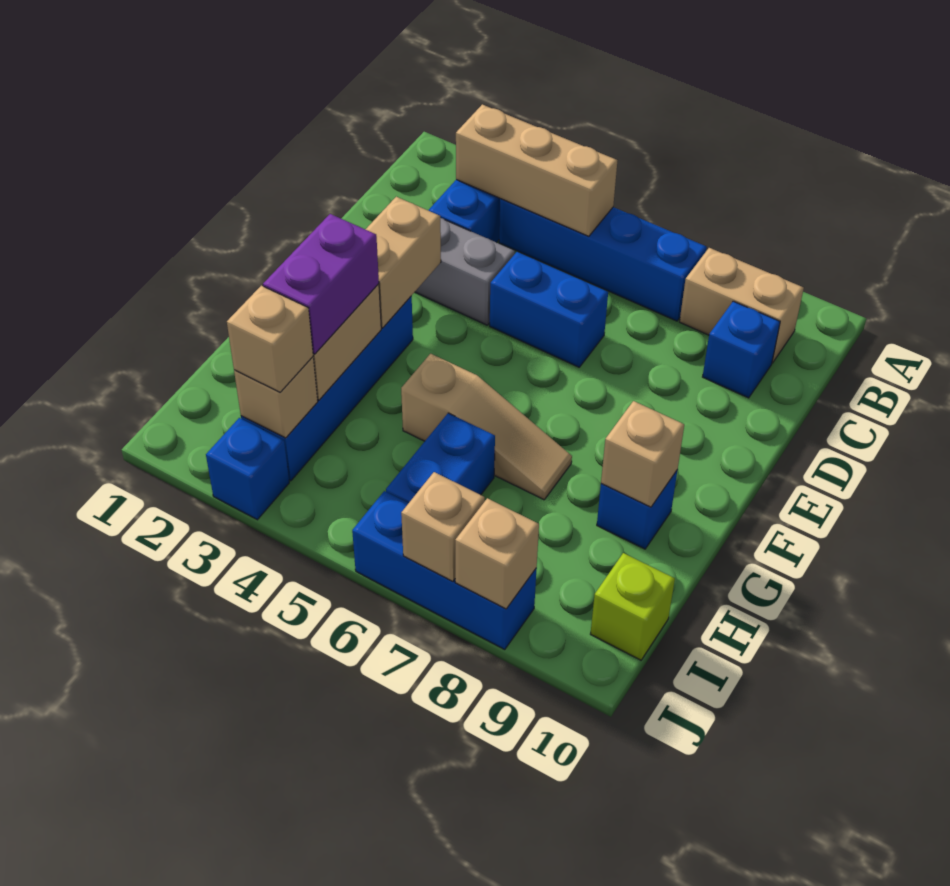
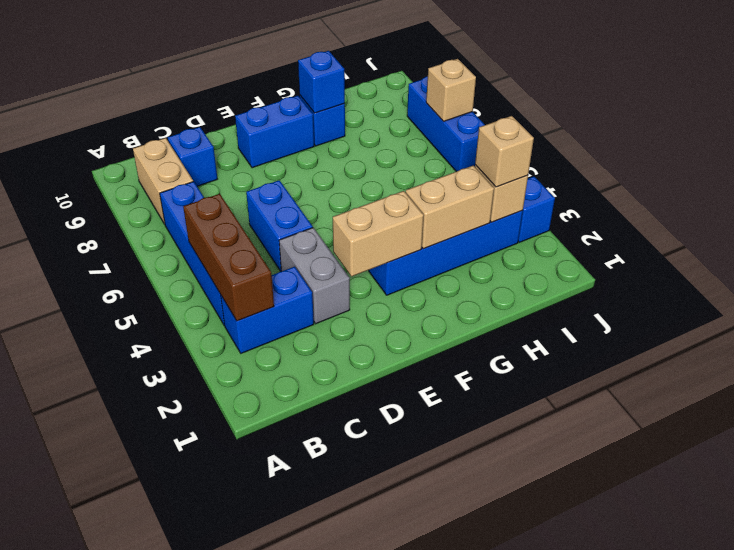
tan brick B3:B5 level 2 -> brown brick B3:B5 level 2
purple brick G3:H3 level 3 -> none
tan slope G5:G7 level 1 top 5 -> none
tan brick G9 level 2 -> blue brick G9 level 2
blue brick H6:I6 level 1 -> blue brick E9:F9 level 1
lime brick I10 level 1 -> none
tan brick J8 level 2 -> none

